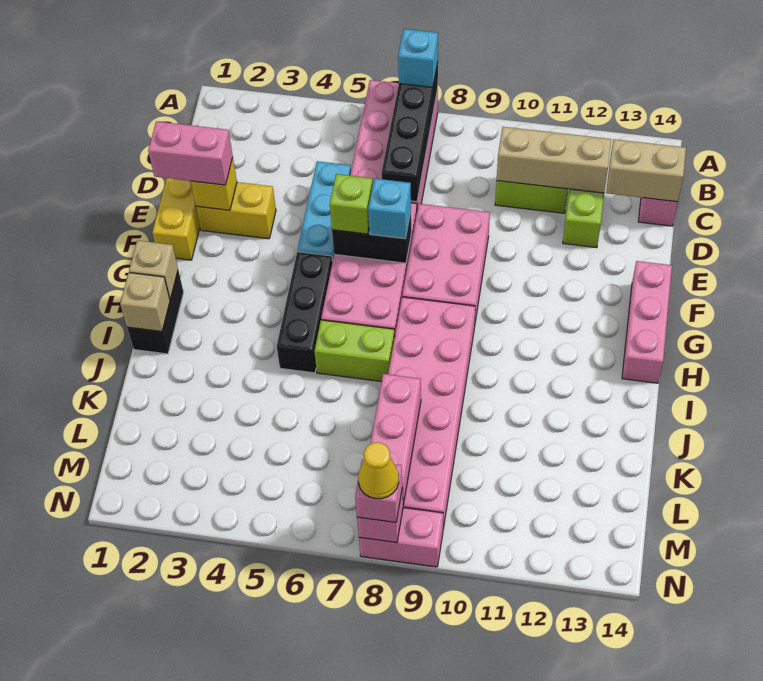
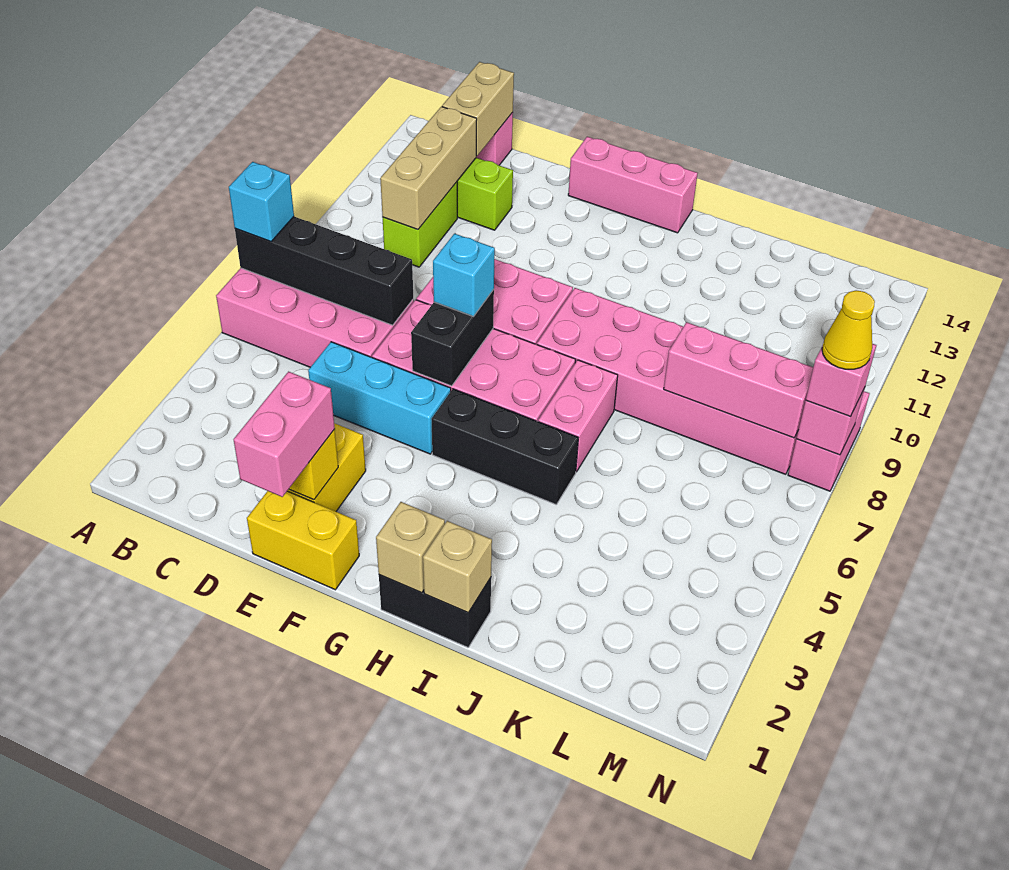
lime brick F6 level 3 -> none
lime brick I6:I7 level 1 -> pink brick I6:I7 level 1

